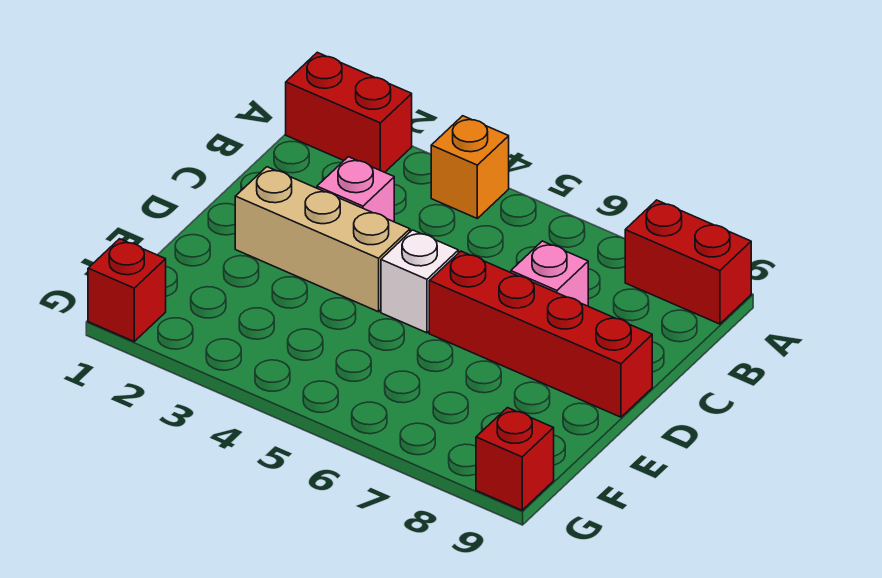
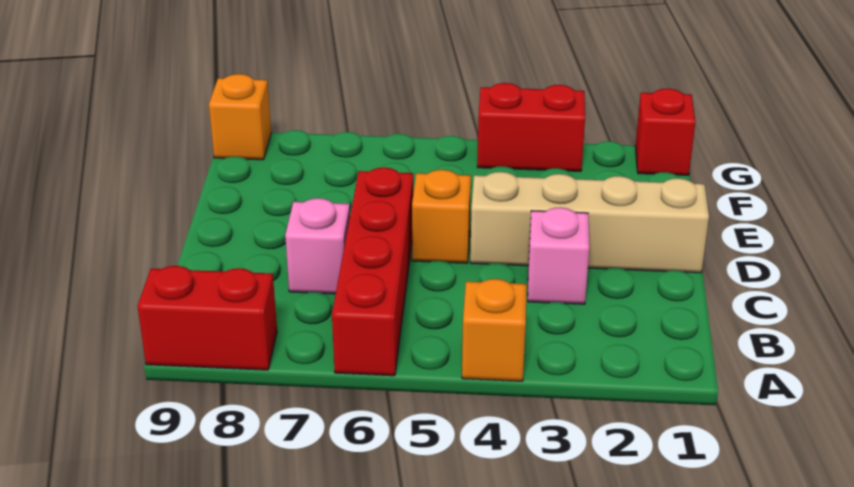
red brick A1:A2 level 1 -> red brick G3:G4 level 1
tan brick D2:D4 level 1 -> tan brick D1:D4 level 1
white brick D5 level 1 -> orange brick D5 level 1
red brick D6:D9 level 1 -> red brick A6:D6 level 1
red brick G9 level 1 -> orange brick G9 level 1

